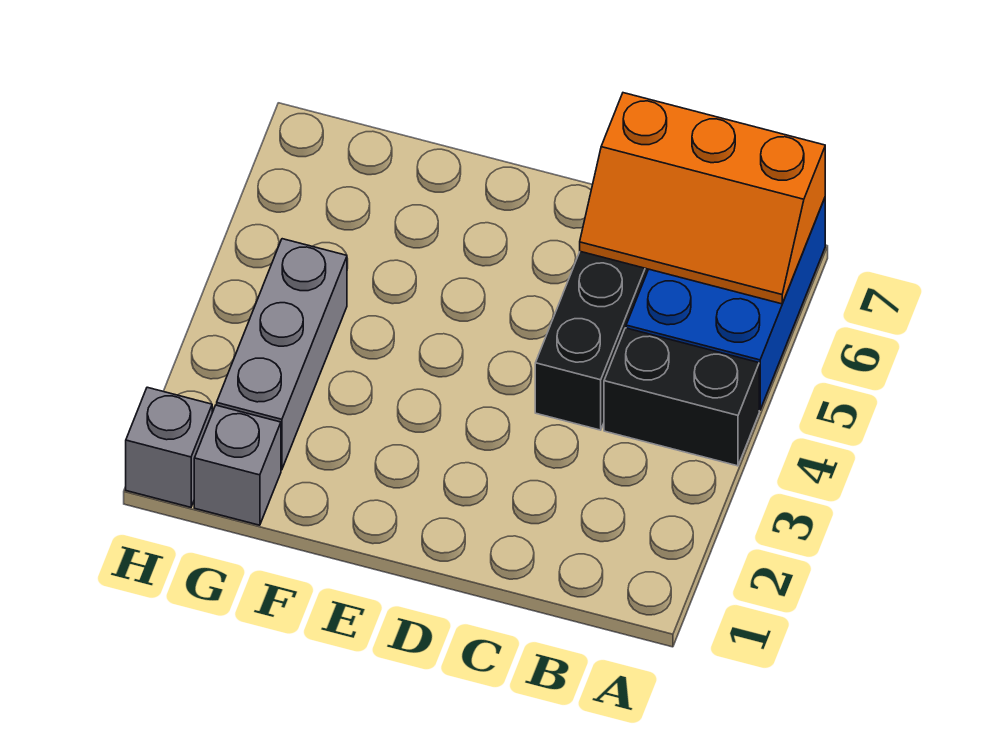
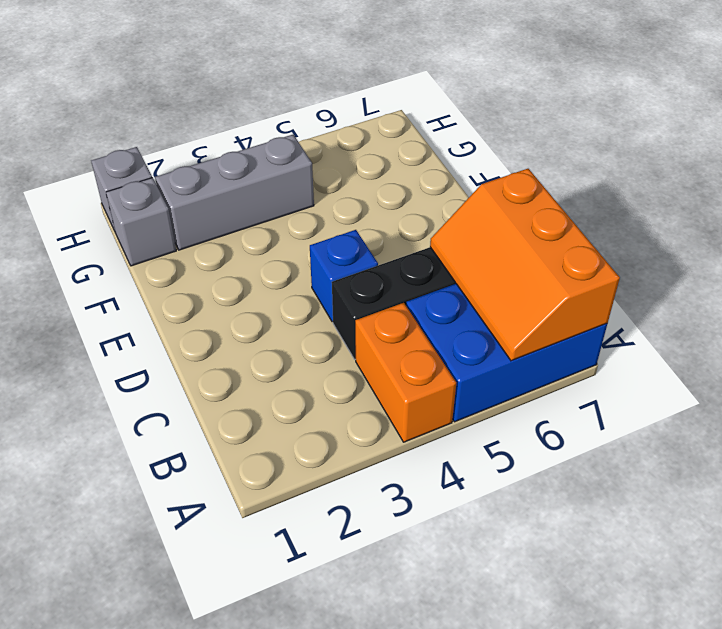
black brick A4:B4 level 1 -> orange brick A4:B4 level 1
none -> blue brick D4 level 1

